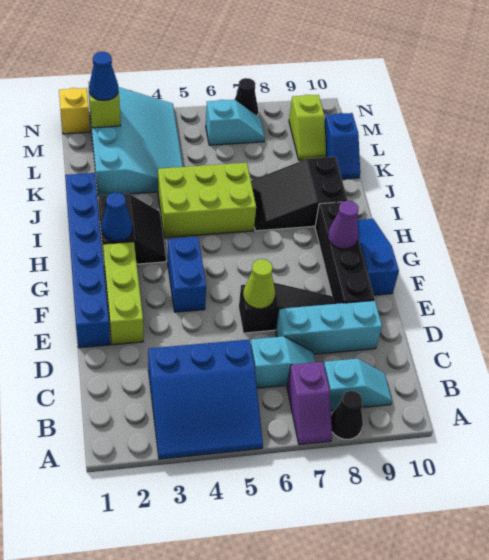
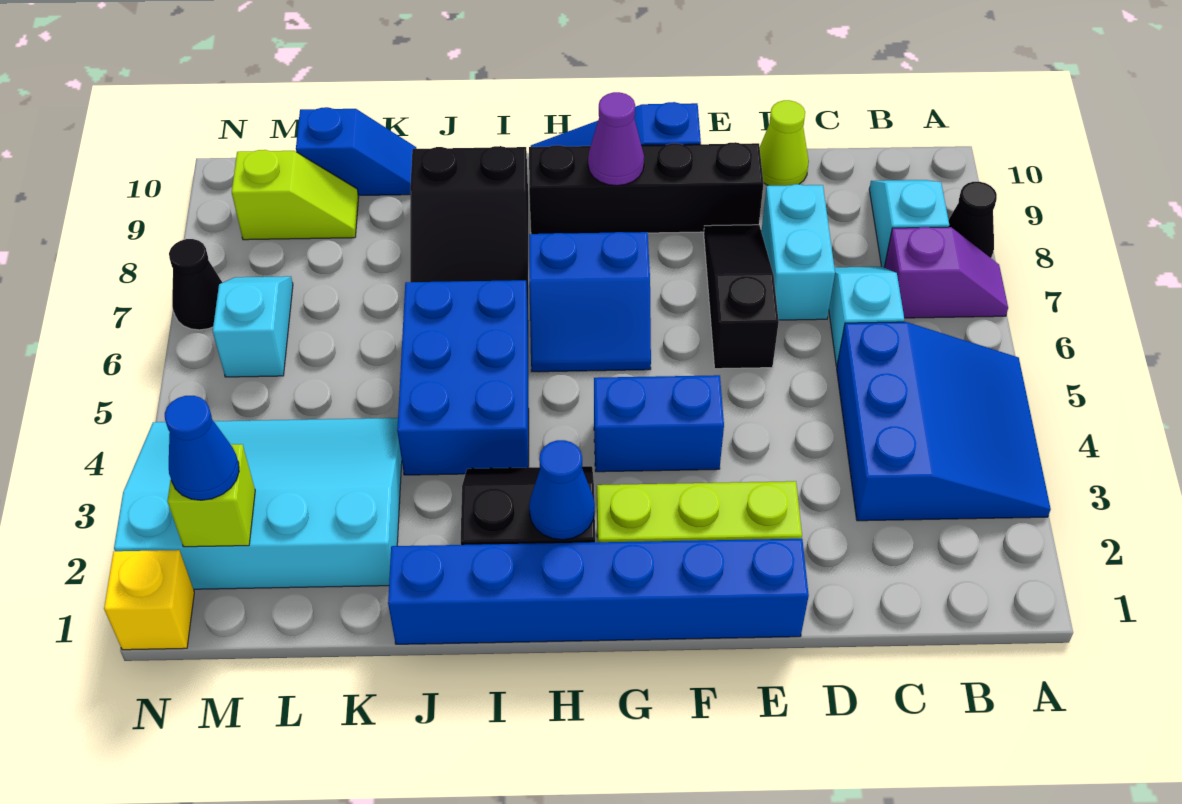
cyan brick D7:D9 level 1 -> cyan brick D7:D8 level 1
lime cone E6 level 2 -> lime cone D10 level 1
none -> blue slope G6:H7 level 1 top 7
lime brick I4:J6 level 1 -> blue brick I4:J6 level 1

